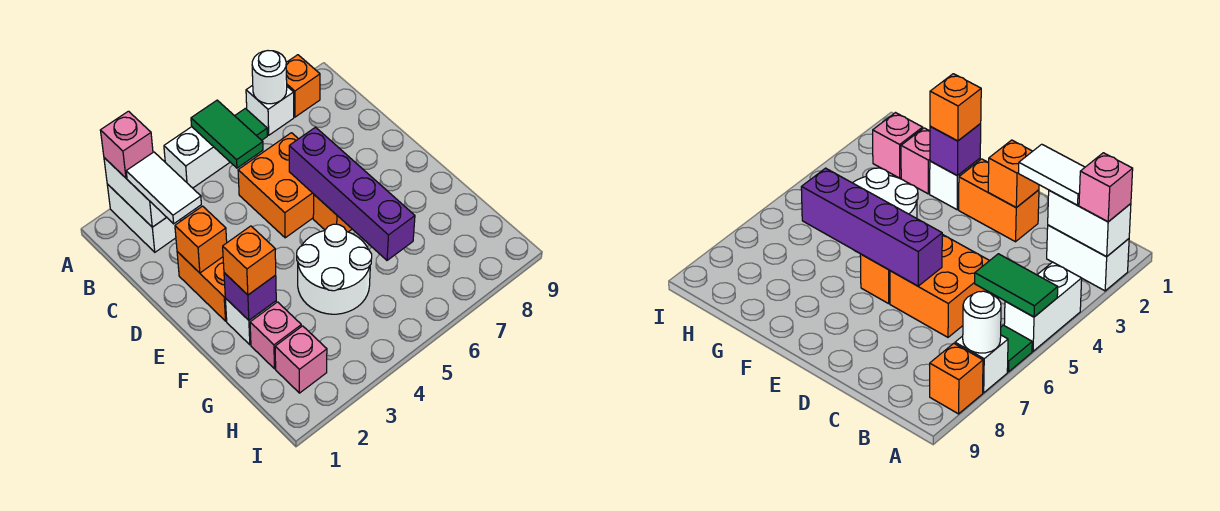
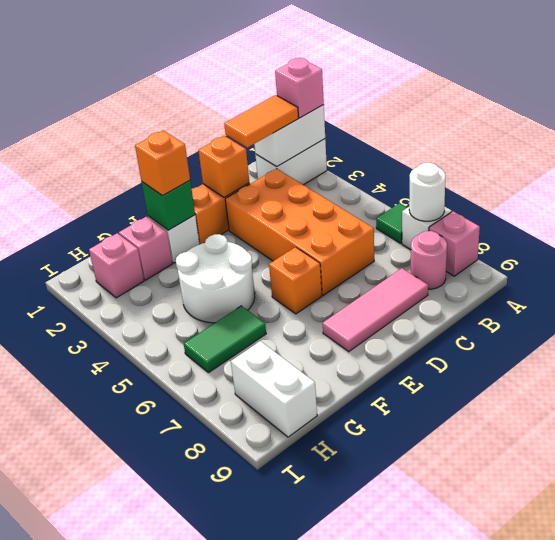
white brick A4:A5 level 1 -> white brick H8:H9 level 1
green tile A5:B5 level 2 -> green tile G6:H6 level 1
orange brick A8 level 1 -> pink brick A8 level 1
white tile B2:C2 level 3 -> orange tile B2:C2 level 3
none -> pink round brick B8 level 1
orange brick C5:D6 level 1 -> orange brick C3:D6 level 1
none -> pink tile C8:E8 level 1
purple brick D6:G6 level 2 -> none
purple brick F2 level 2 -> green brick F2 level 2

